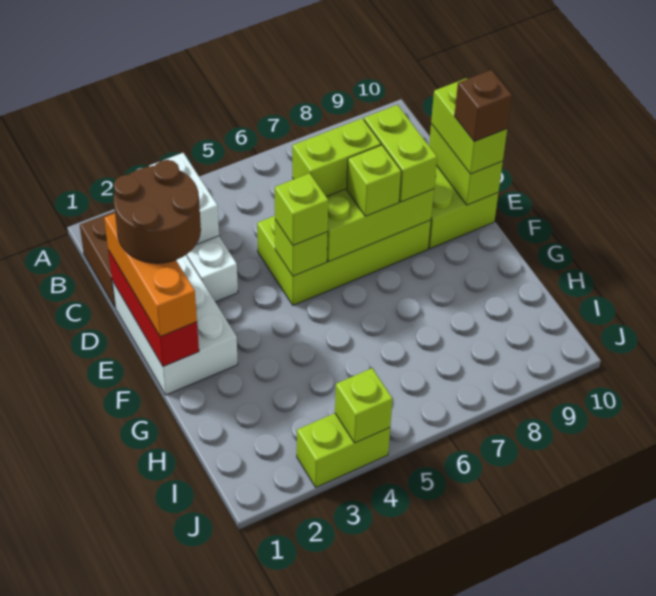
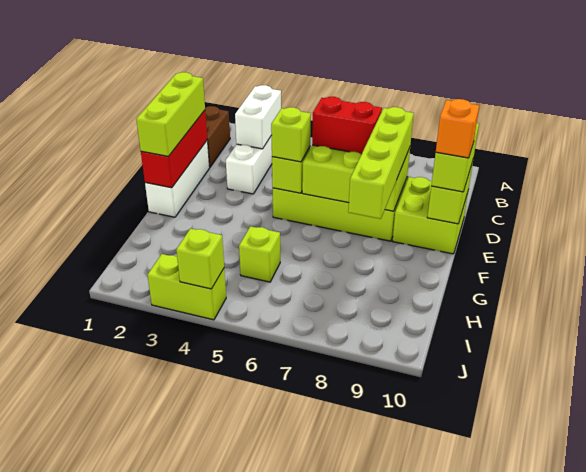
white brick D1:F2 level 1 -> white brick D1:F1 level 1
orange brick D1:F1 level 3 -> lime brick D1:F1 level 3
brown round brick D1:E2 level 4 -> none
lime brick D6:D7 level 3 -> red brick D6:D7 level 3
lime brick D8:E8 level 3 -> lime brick D8:G8 level 3
lime brick E7 level 3 -> lime brick H5 level 1
brown brick E10 level 4 -> orange brick E10 level 4

